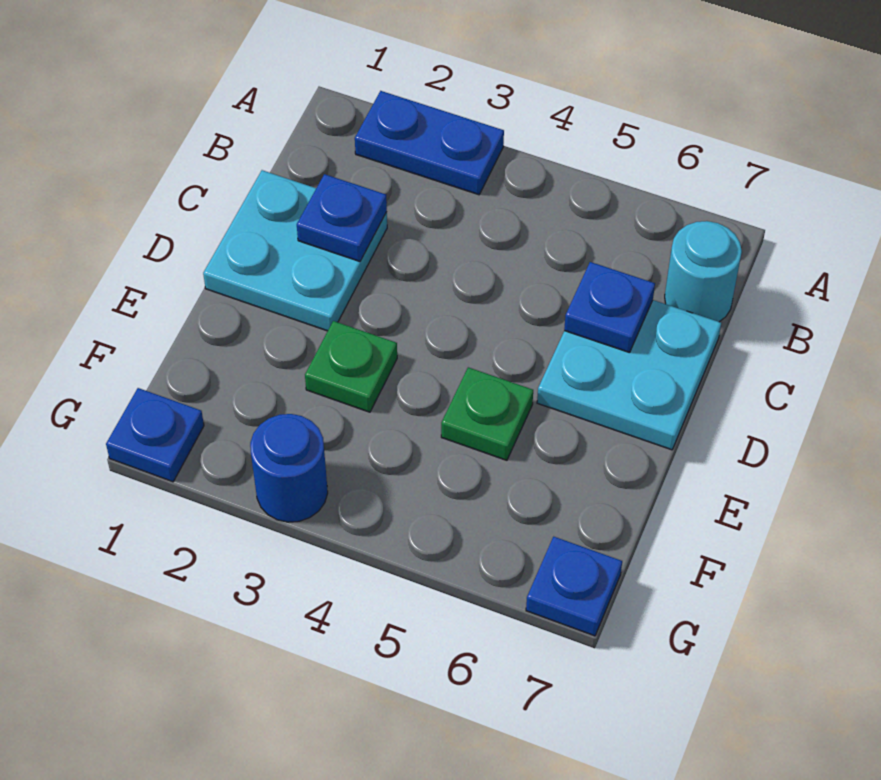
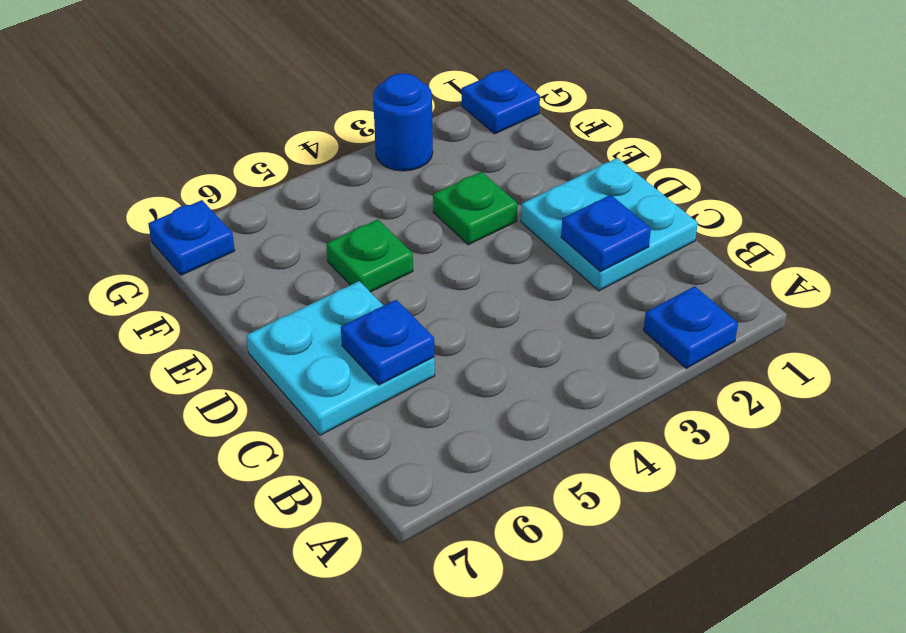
blue plate A2:A3 level 1 -> blue plate A2 level 1
cyan round brick B7 level 1 -> none

